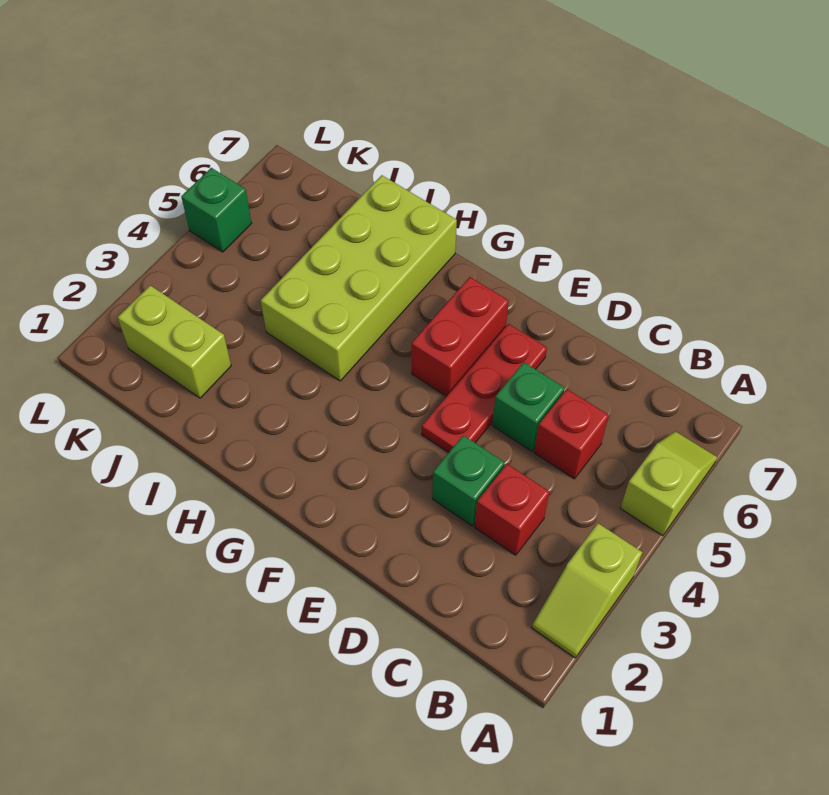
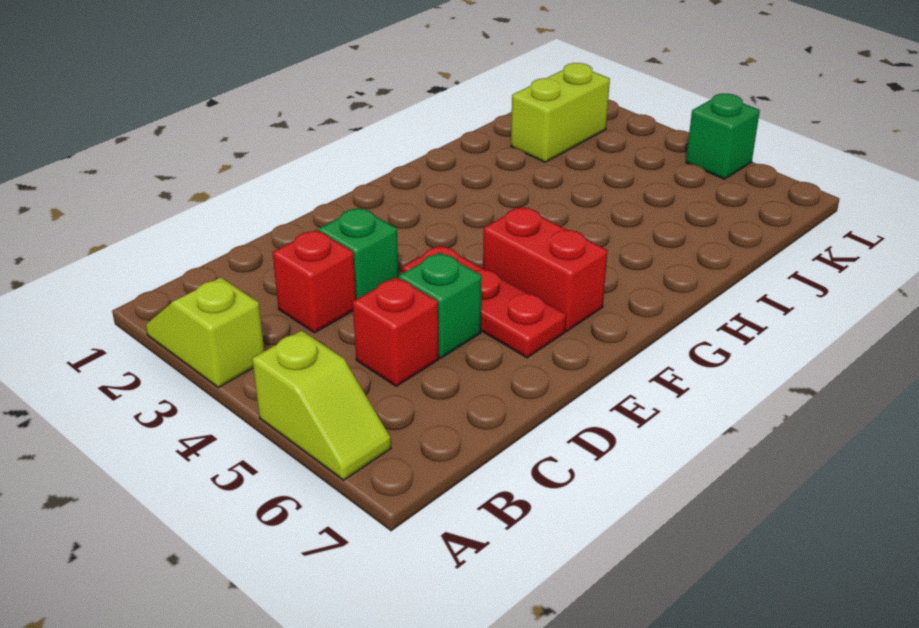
lime brick H4:I7 level 1 -> none

